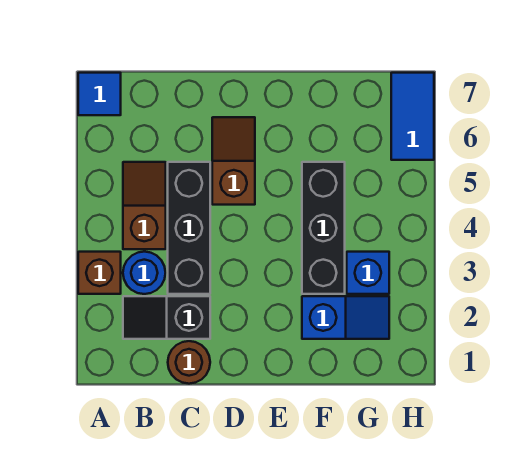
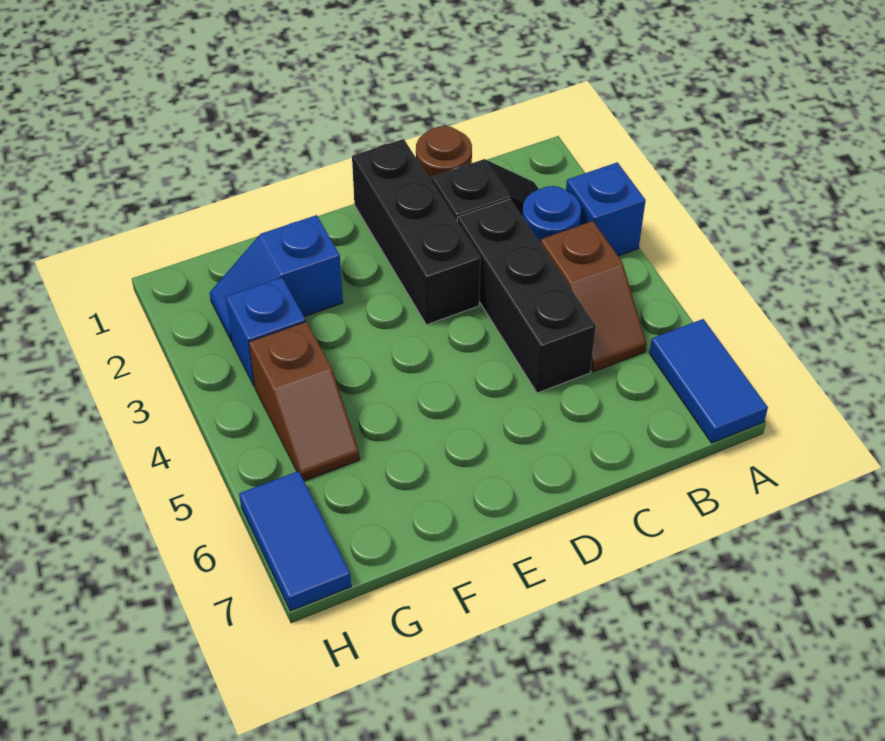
brown brick A3 level 1 -> blue brick A3 level 1
blue tile A7 level 1 -> blue tile A6:A7 level 1
brown slope D5:D6 level 1 top 5 -> brown slope G4:G5 level 1 top 4
black brick F3:F5 level 1 -> black brick D1:D3 level 1

